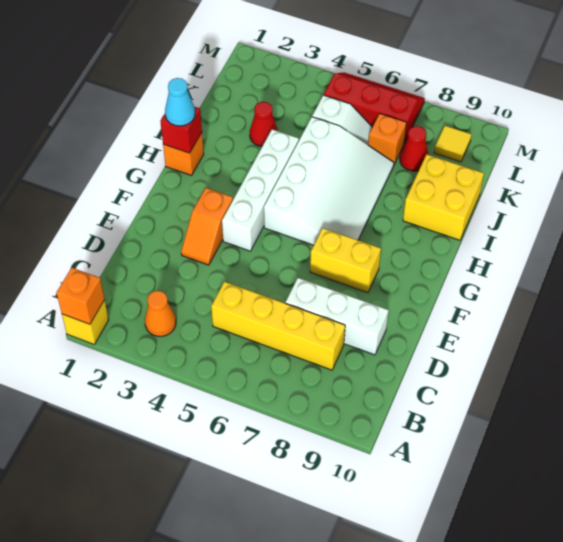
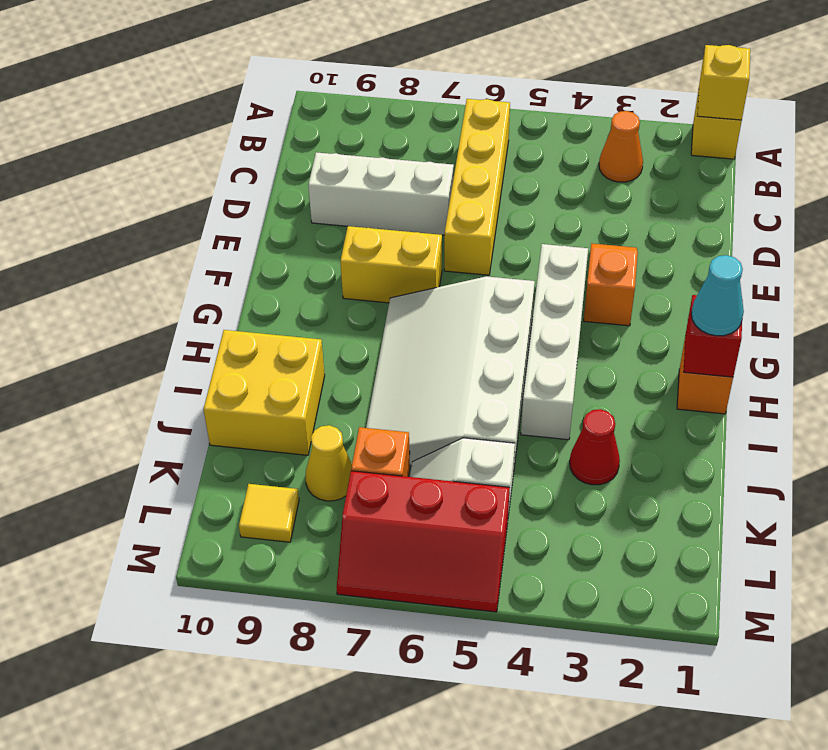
orange brick A1 level 2 -> yellow brick A1 level 2
yellow brick C5:C8 level 1 -> yellow brick B6:E6 level 1
red cone K8 level 1 -> yellow cone K8 level 1

